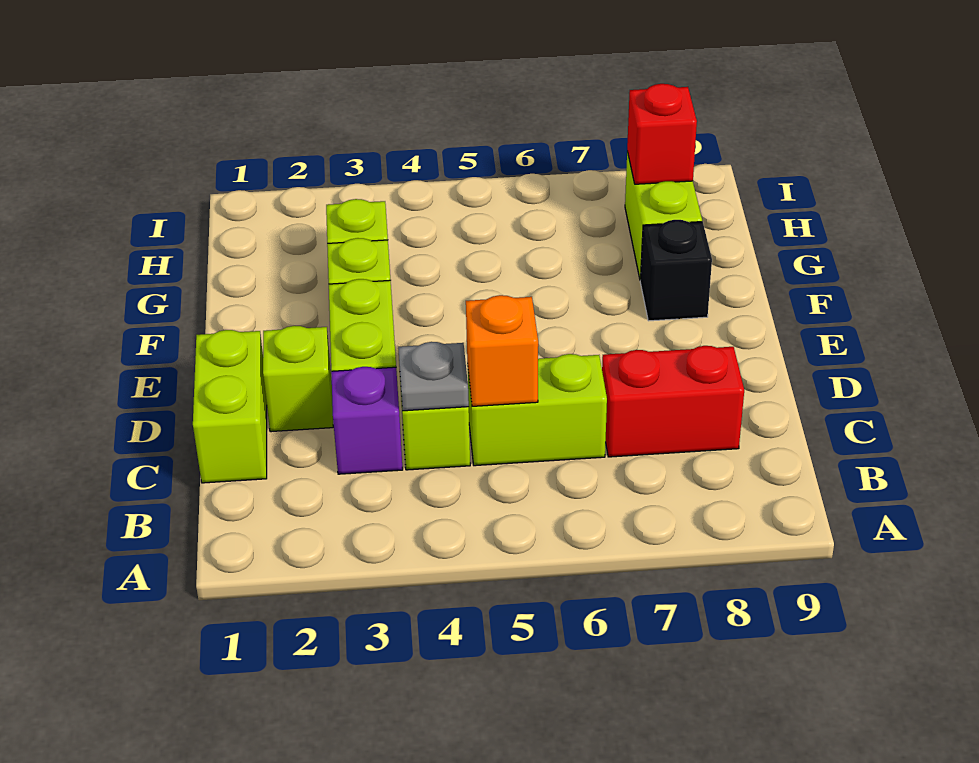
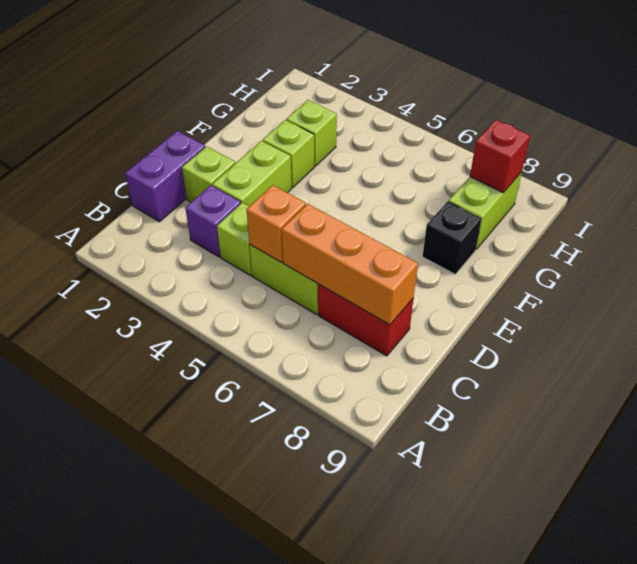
lime brick C1:D1 level 1 -> purple brick C1:D1 level 1
grey plate C4 level 2 -> none
none -> orange brick C6:C8 level 2

